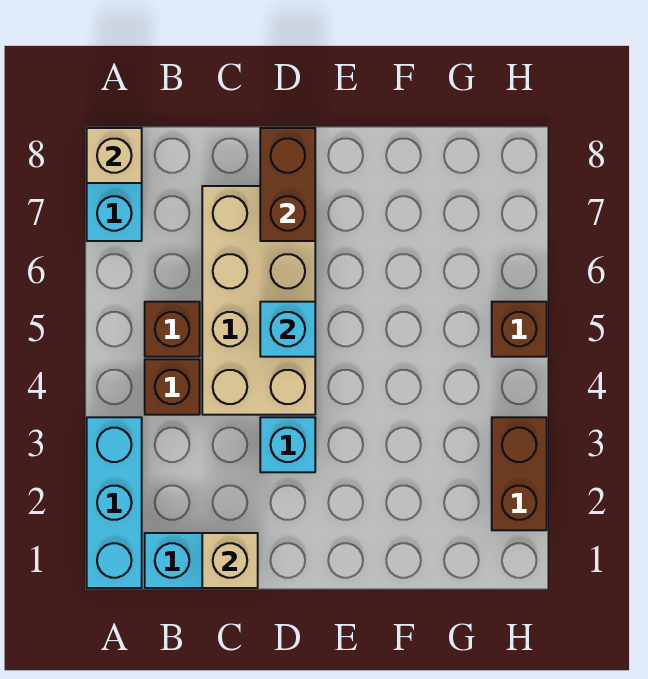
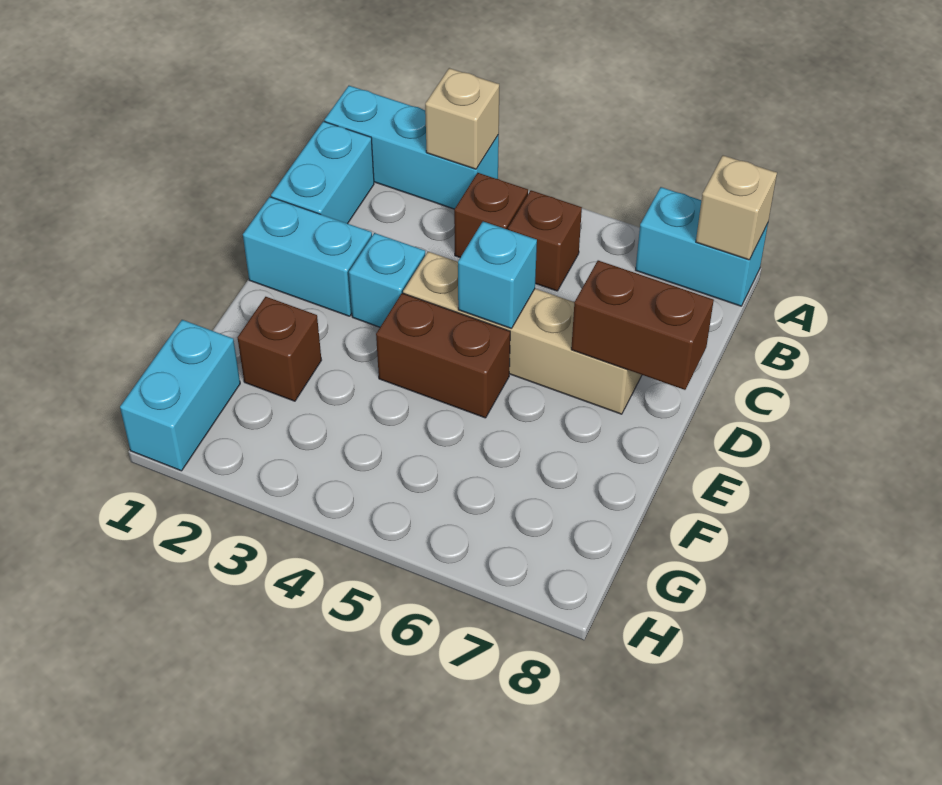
tan brick C1 level 2 -> tan brick A3 level 2
tan brick C4:D7 level 1 -> tan brick D4:D7 level 1
none -> cyan brick D1:D2 level 1
none -> cyan brick G1:H1 level 1
brown brick H2:H3 level 1 -> brown brick E4:E5 level 1
brown brick H5 level 1 -> brown brick F2 level 1

